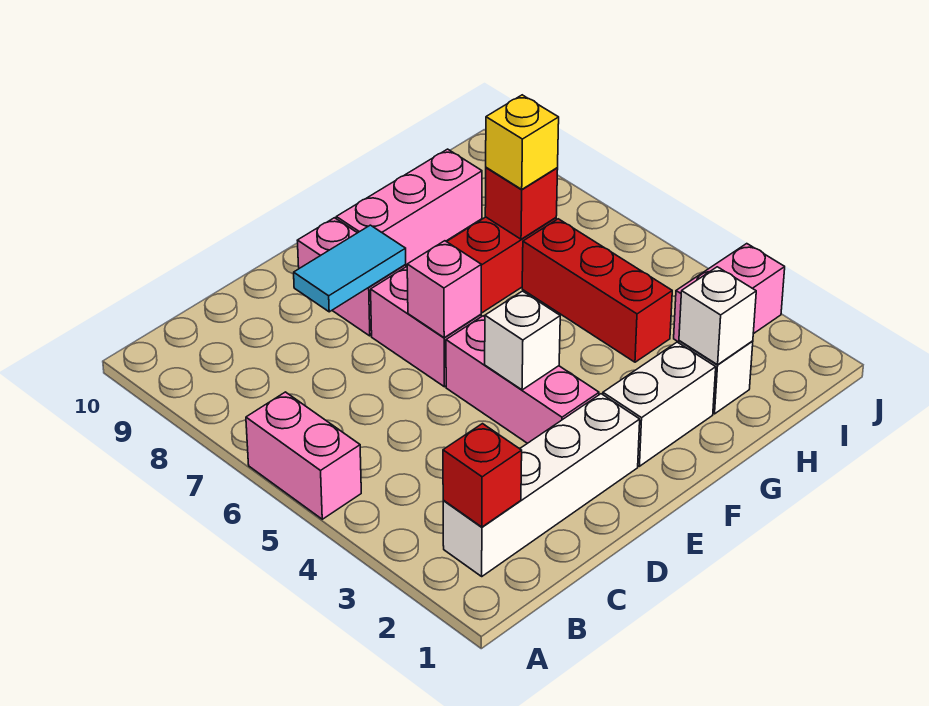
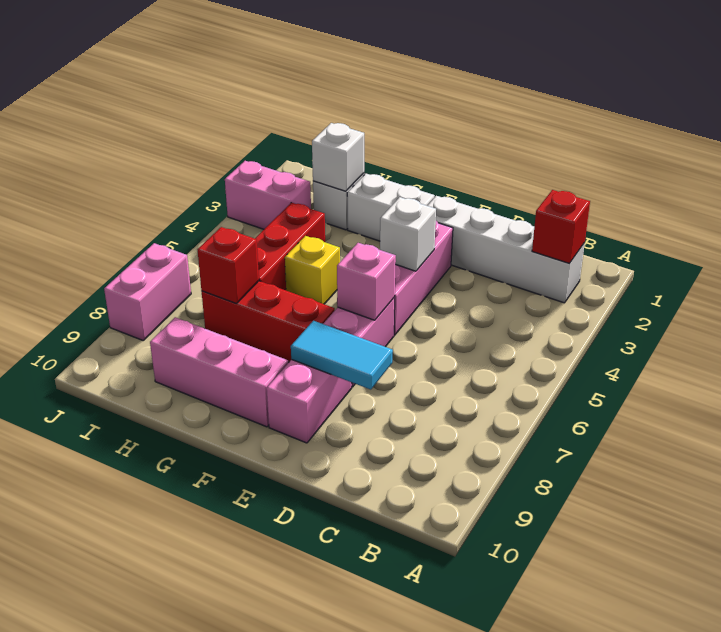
pink brick A5:A6 level 1 -> pink brick J7:J8 level 1
yellow brick H7 level 3 -> yellow brick G5 level 1

